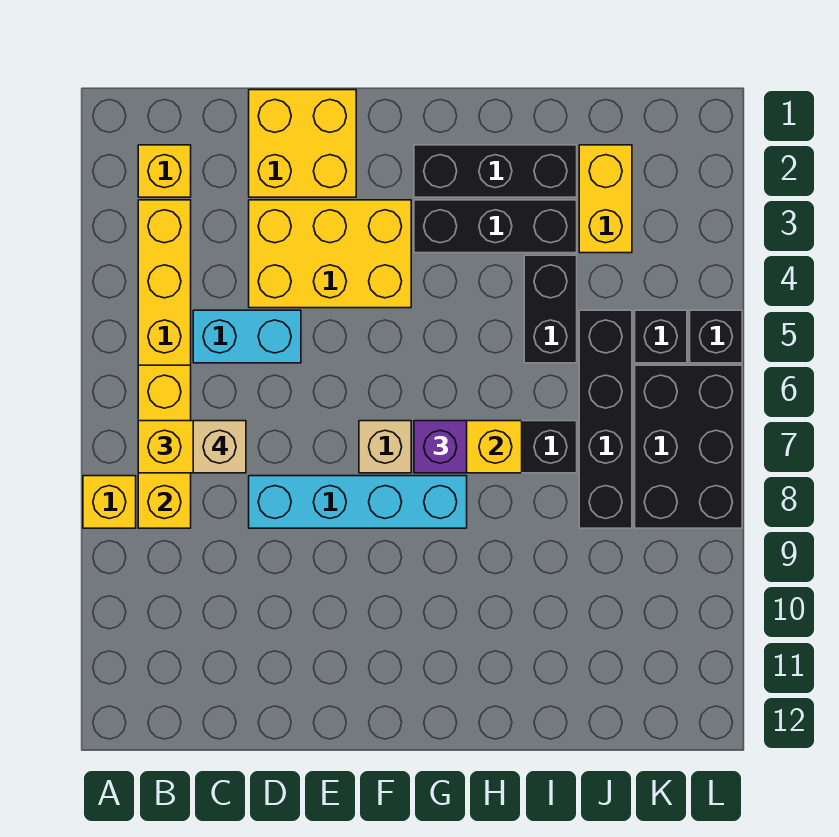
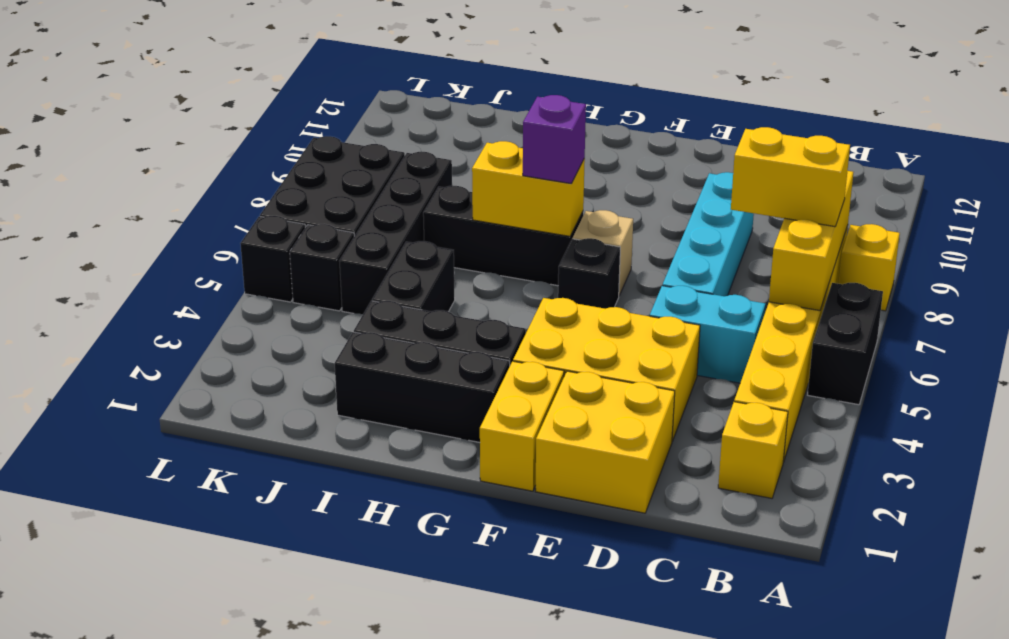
none -> black brick A5:A6 level 1
tan brick C7 level 4 -> none
cyan brick D8:G8 level 1 -> cyan brick D6:D9 level 1
none -> black brick F6 level 1
yellow brick J2:J3 level 1 -> yellow brick F1:F2 level 1

